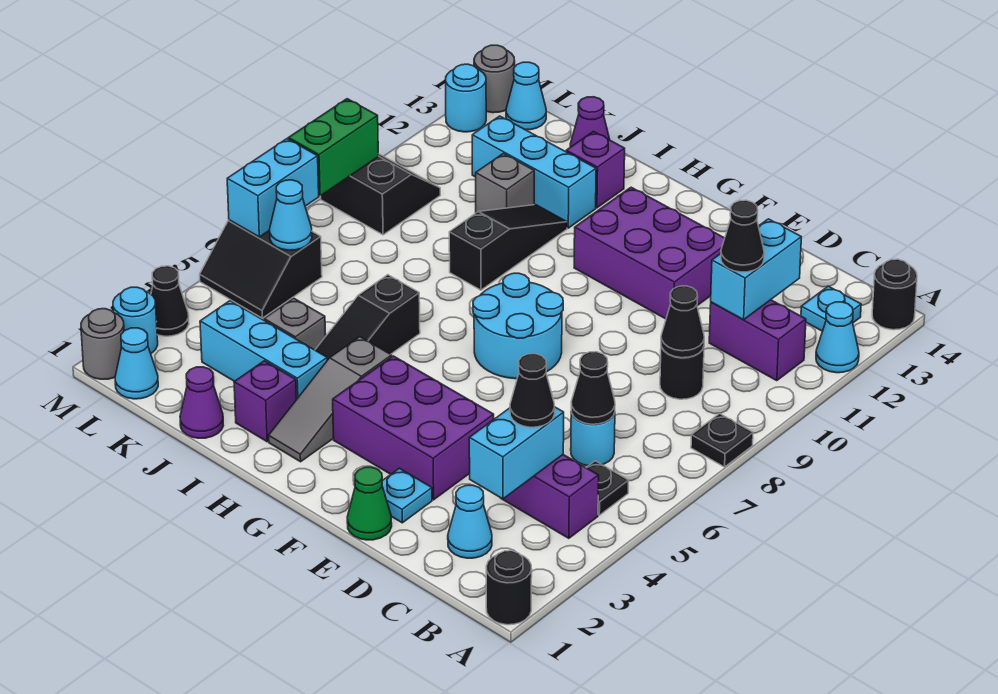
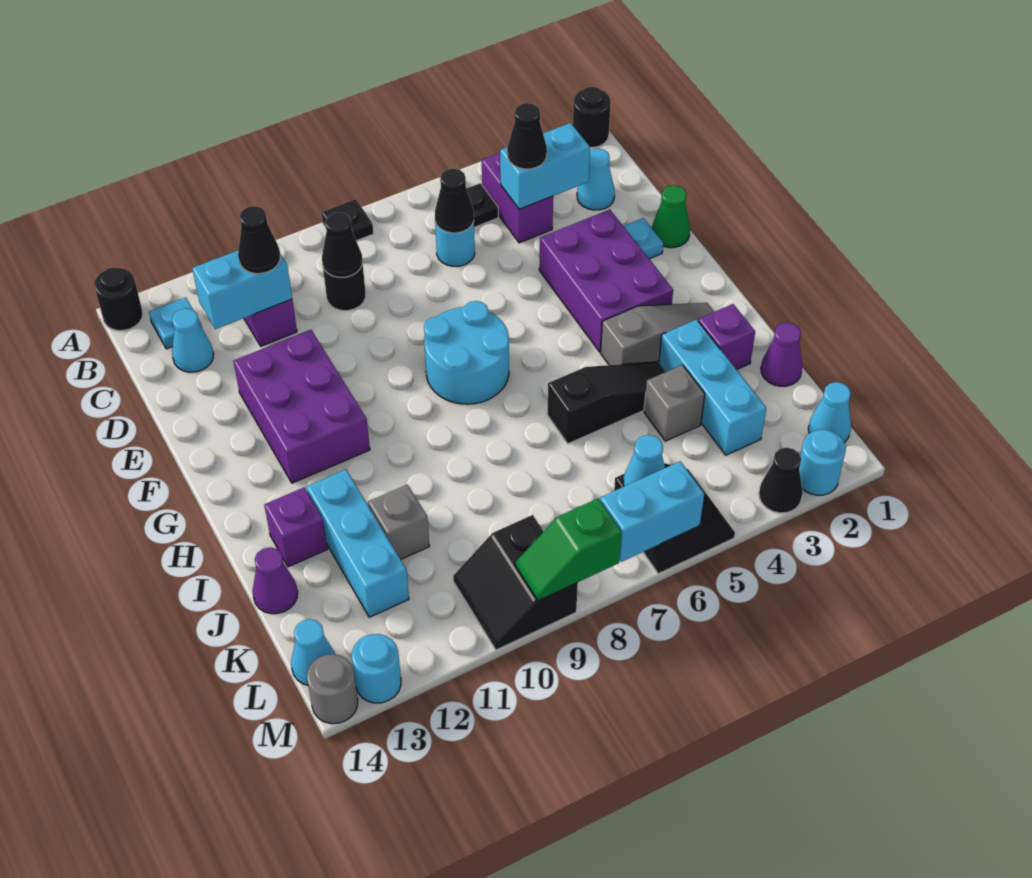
cyan cone A12 level 1 -> cyan cone C13 level 1
black slope I9:I11 level 1 top 9 -> none
grey round brick M1 level 1 -> none
green brick M8:M9 level 2 -> green slope M8:M9 level 2 top 8

